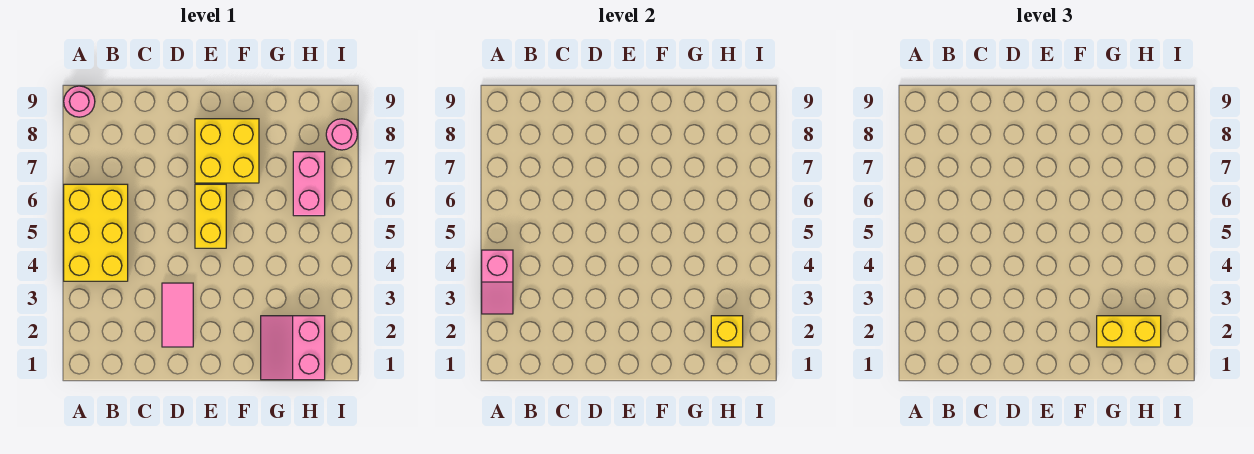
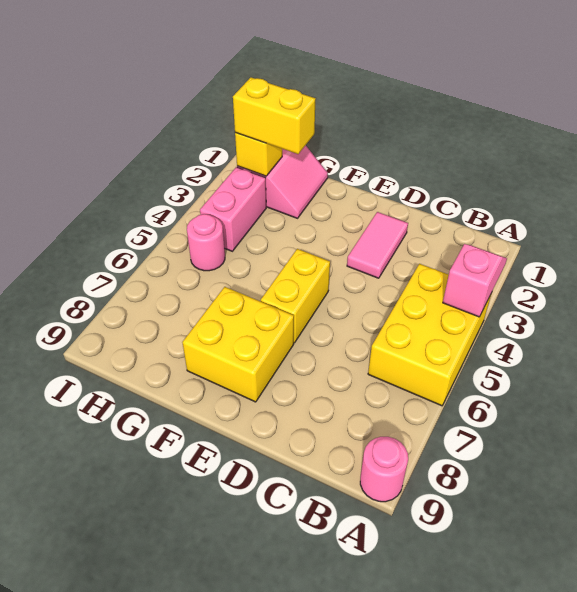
pink brick H6:H7 level 1 -> pink brick H3:H4 level 1
pink round brick I8 level 1 -> pink round brick H5 level 1

